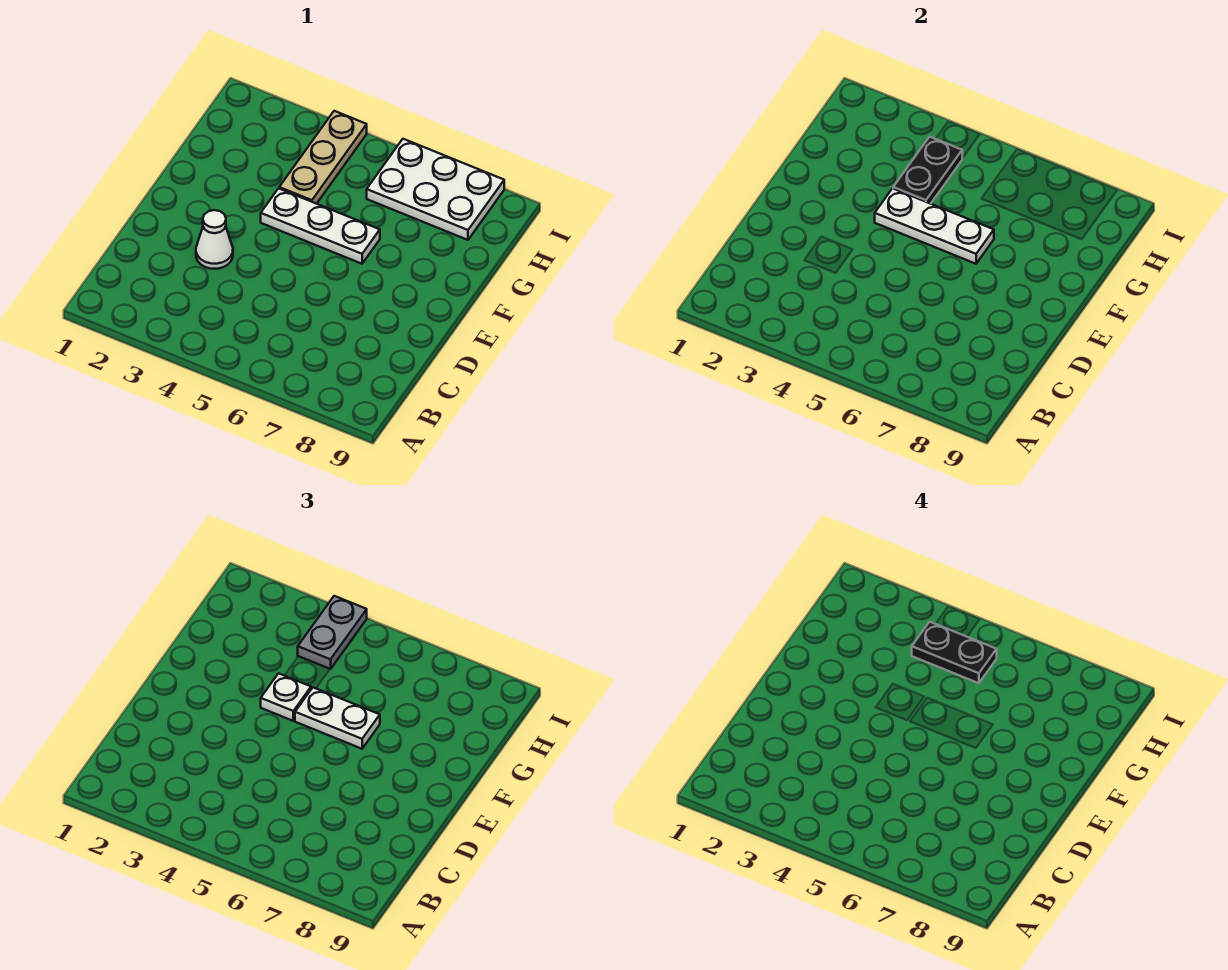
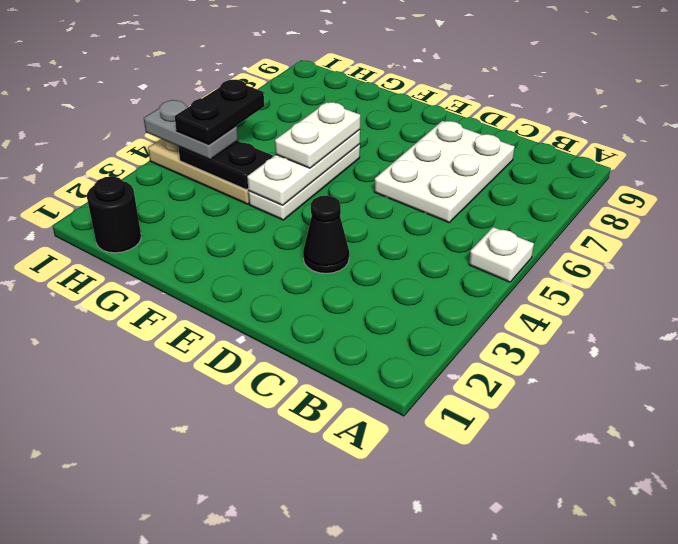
white cone D3 level 1 -> black cone D3 level 1
white plate F4 level 3 -> white plate A5 level 1
none -> black round brick H1 level 1
white plate H6:I8 level 1 -> white plate C6:D8 level 1

